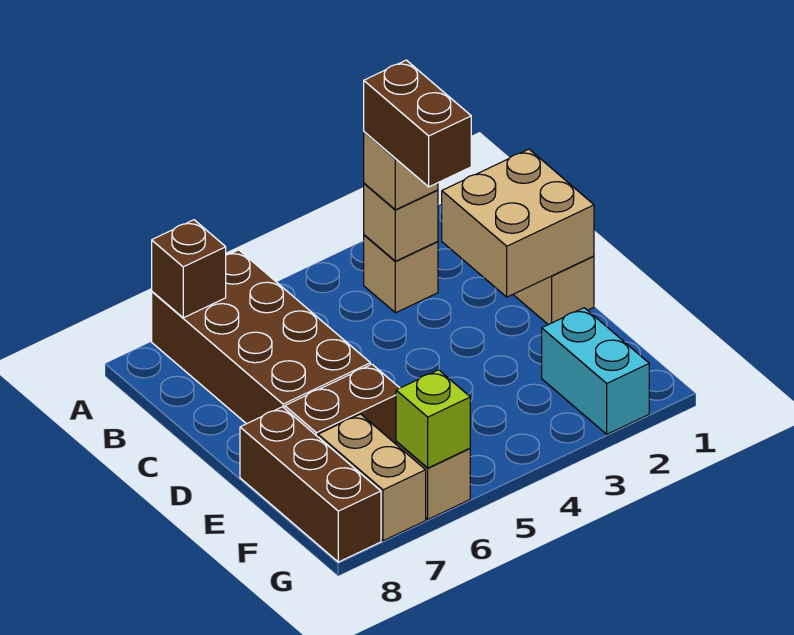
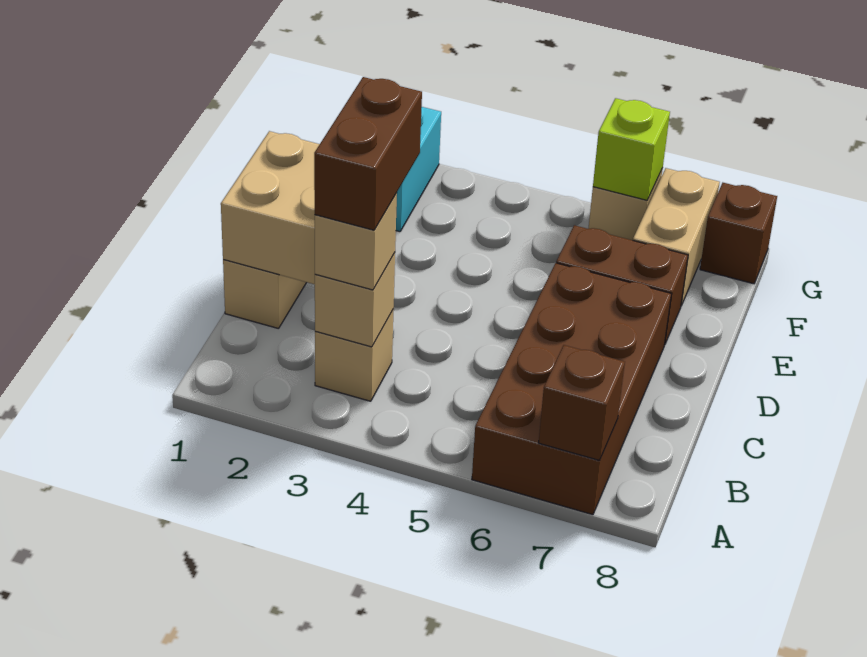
brown brick E8:G8 level 1 -> brown brick G8 level 1

